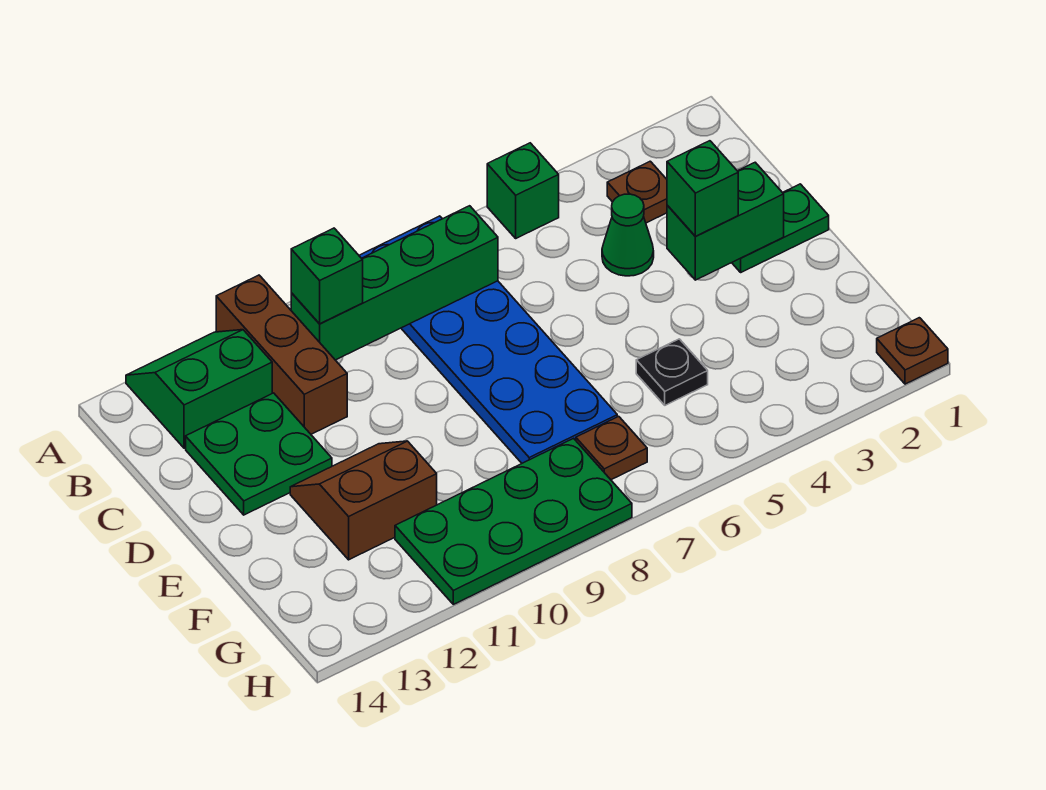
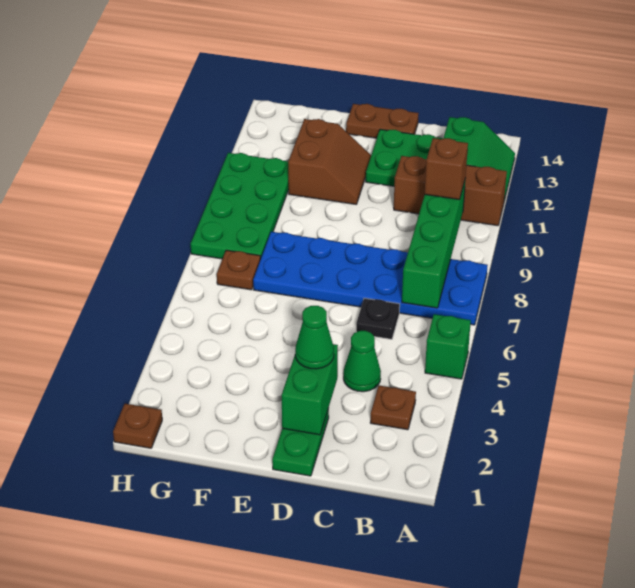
green brick B10 level 3 -> brown brick B10 level 3
green brick D3 level 3 -> green cone D3 level 3
none -> brown plate D14:E14 level 1
black plate F5 level 1 -> black plate C6 level 1

